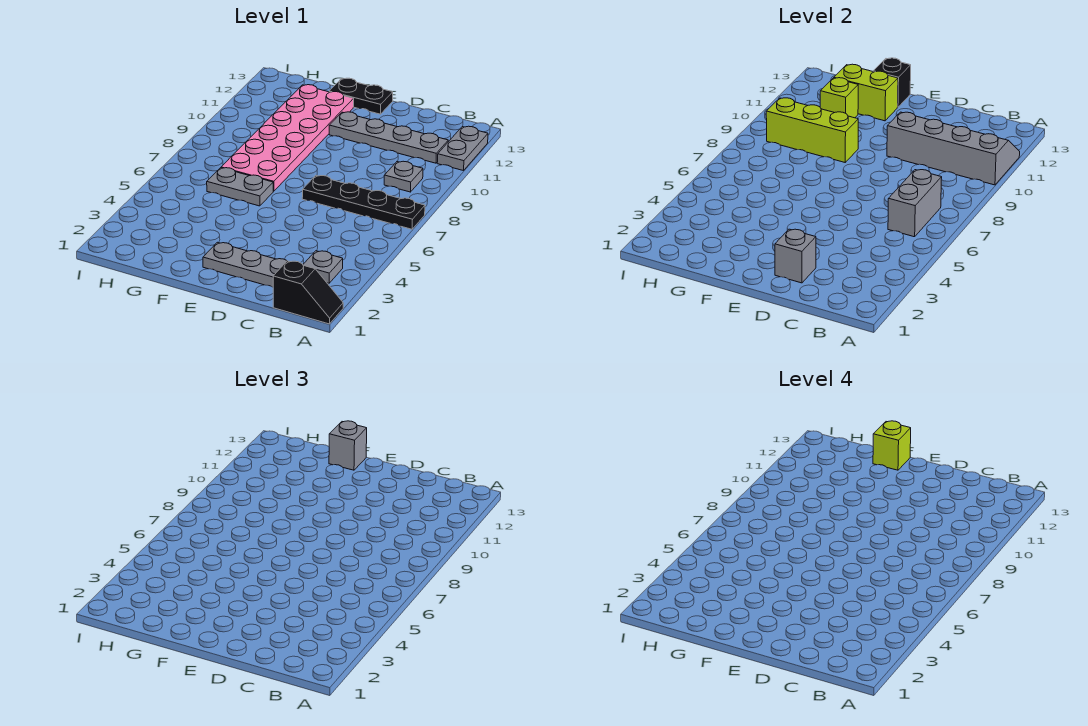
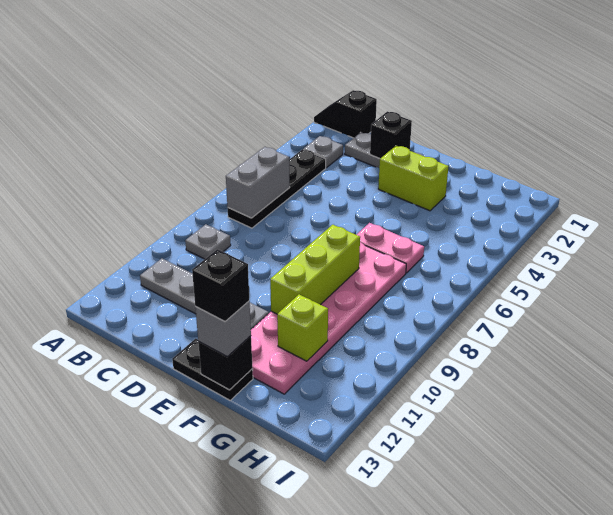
black plate A7:D7 level 1 -> black plate B4:B7 level 1
grey slope A10:D11 level 2 top 10 -> none
grey plate A11:A12 level 1 -> none
grey brick D2 level 2 -> black brick D2 level 2
grey plate F6:G6 level 1 -> pink plate F6:G6 level 1
lime brick F9:H9 level 2 -> lime brick F8:F10 level 2
lime brick F12:G12 level 2 -> lime brick E3:F3 level 1
lime brick F13 level 4 -> black brick F13 level 4

